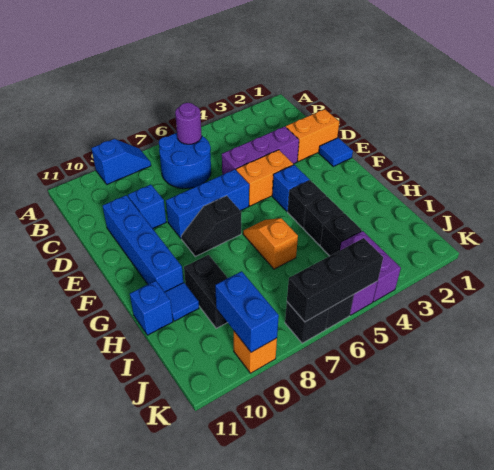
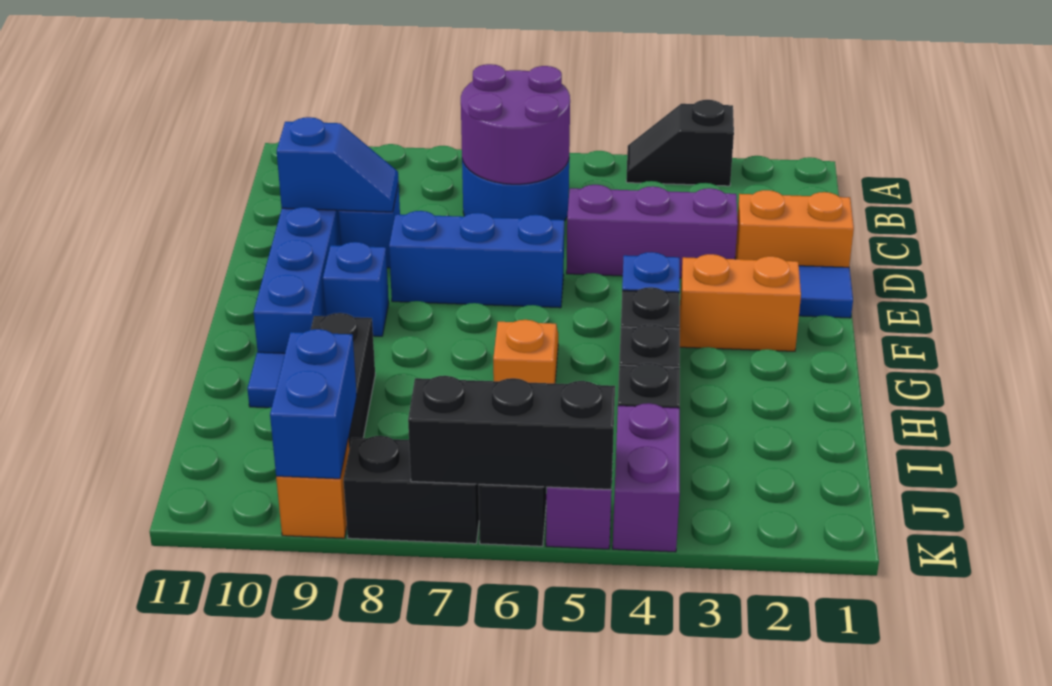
blue slope A8:A9 level 1 top 9 -> blue slope D9:D10 level 2 top 10
purple round brick B6 level 2 -> purple round brick B6:C7 level 2
orange brick E4:E5 level 1 -> orange brick F2:F3 level 1
black slope F7:F8 level 1 top 7 -> black slope A3:A4 level 1 top 3
blue brick H11 level 1 -> blue brick F9 level 1
black brick K7 level 1 -> black brick K7:K8 level 1

